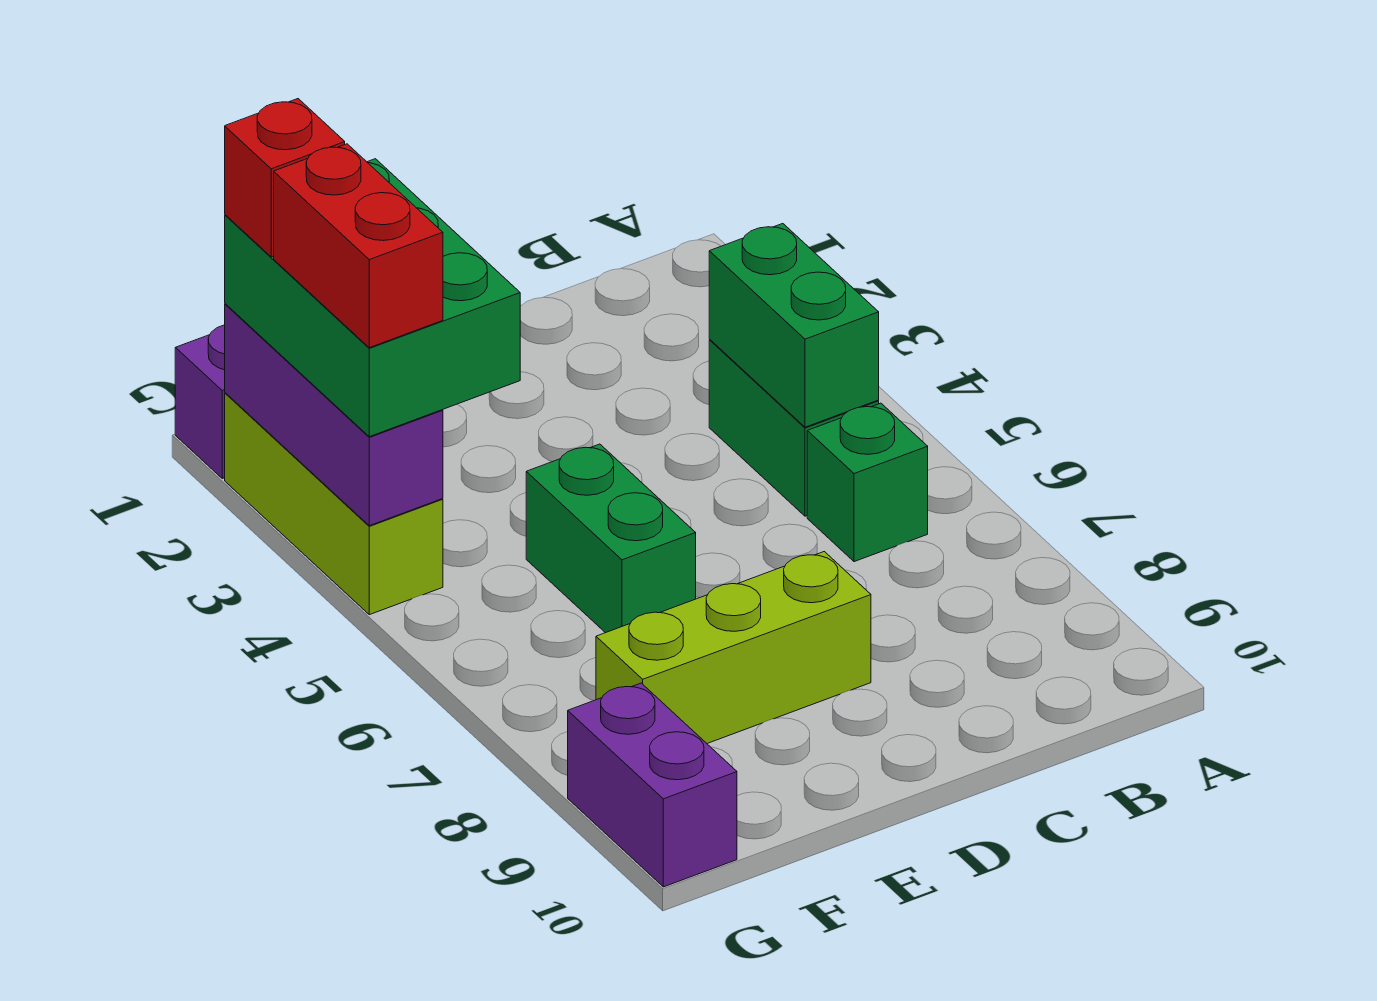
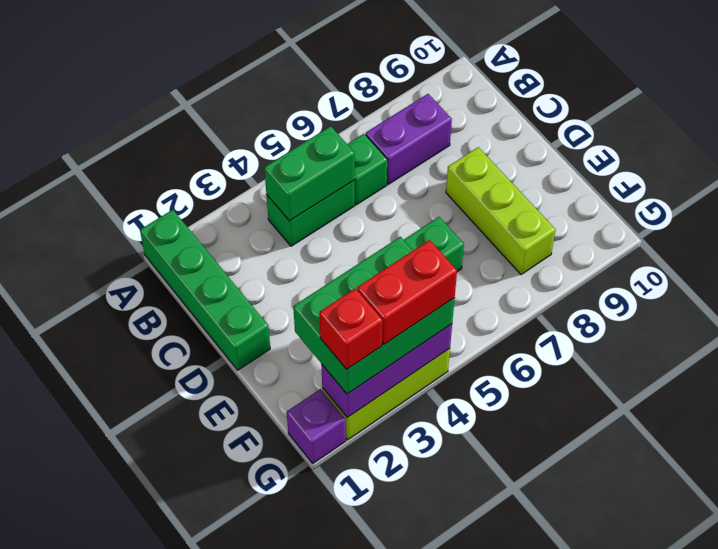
none -> green brick A1:D1 level 1
purple brick G9:G10 level 1 -> purple brick B7:B8 level 1

